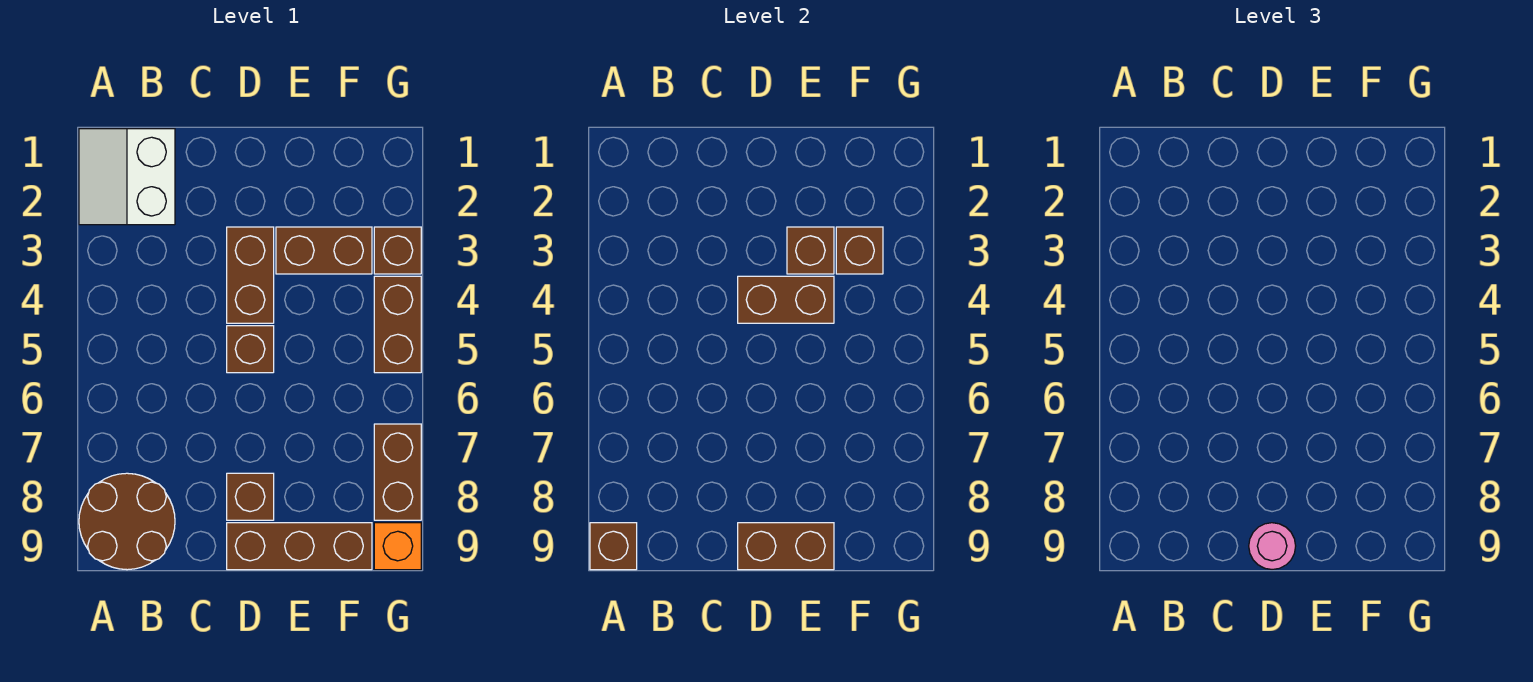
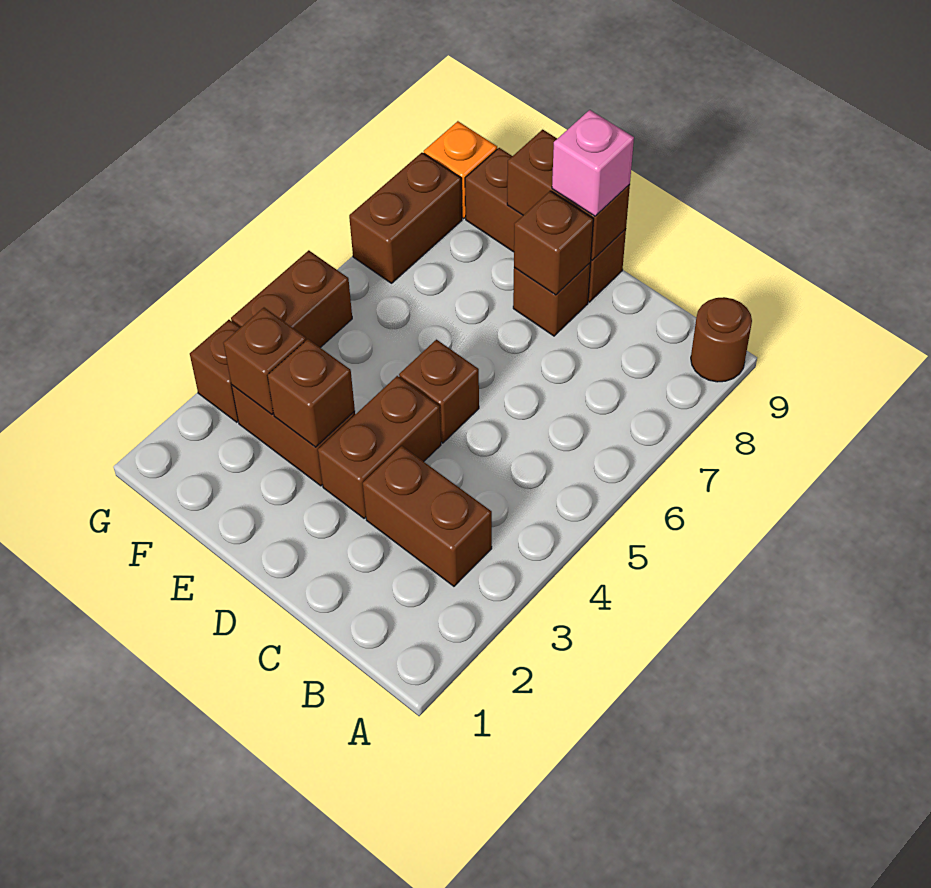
white slope A1:B2 level 1 top B -> none
brown round brick A8:B9 level 1 -> brown round brick A9 level 1
brown brick A9 level 2 -> brown brick D8 level 2
brown brick D4:E4 level 2 -> brown brick B3:C3 level 1
pink round brick D9 level 3 -> pink brick D9 level 3

